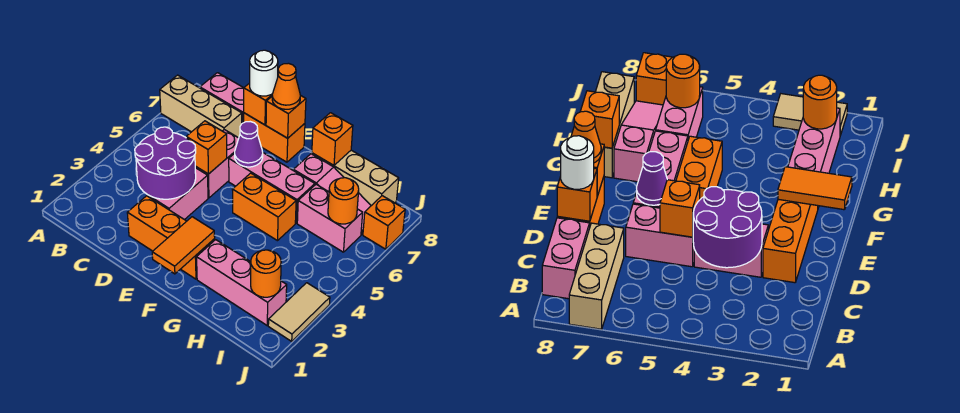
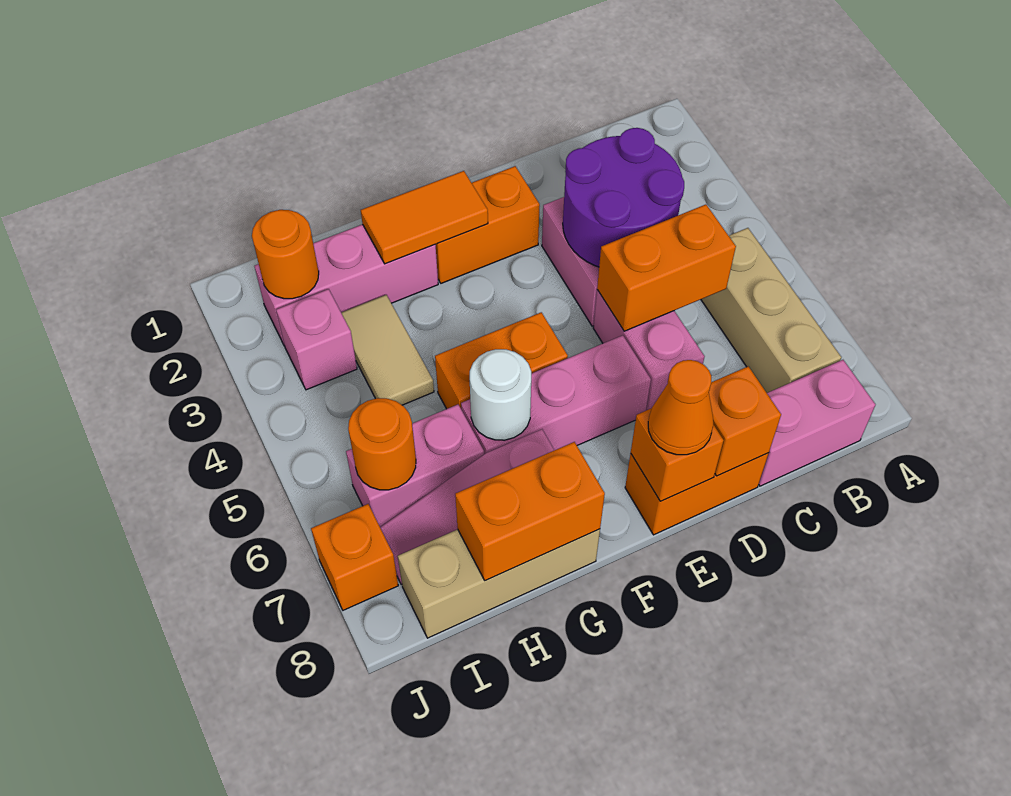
tan brick A7:C7 level 1 -> tan brick B5:B7 level 1
orange brick D2:F2 level 1 -> orange brick E2:F2 level 1
orange brick D5 level 2 -> orange brick C5:D5 level 2
white round brick D8 level 3 -> white round brick G6 level 2
purple cone E6 level 2 -> none
orange tile F1:F2 level 2 -> orange tile F2:G2 level 2
orange brick G8 level 2 -> orange brick G8:H8 level 2
none -> pink brick I3 level 1
tan tile J2:J3 level 1 -> tan tile H3:H4 level 1

